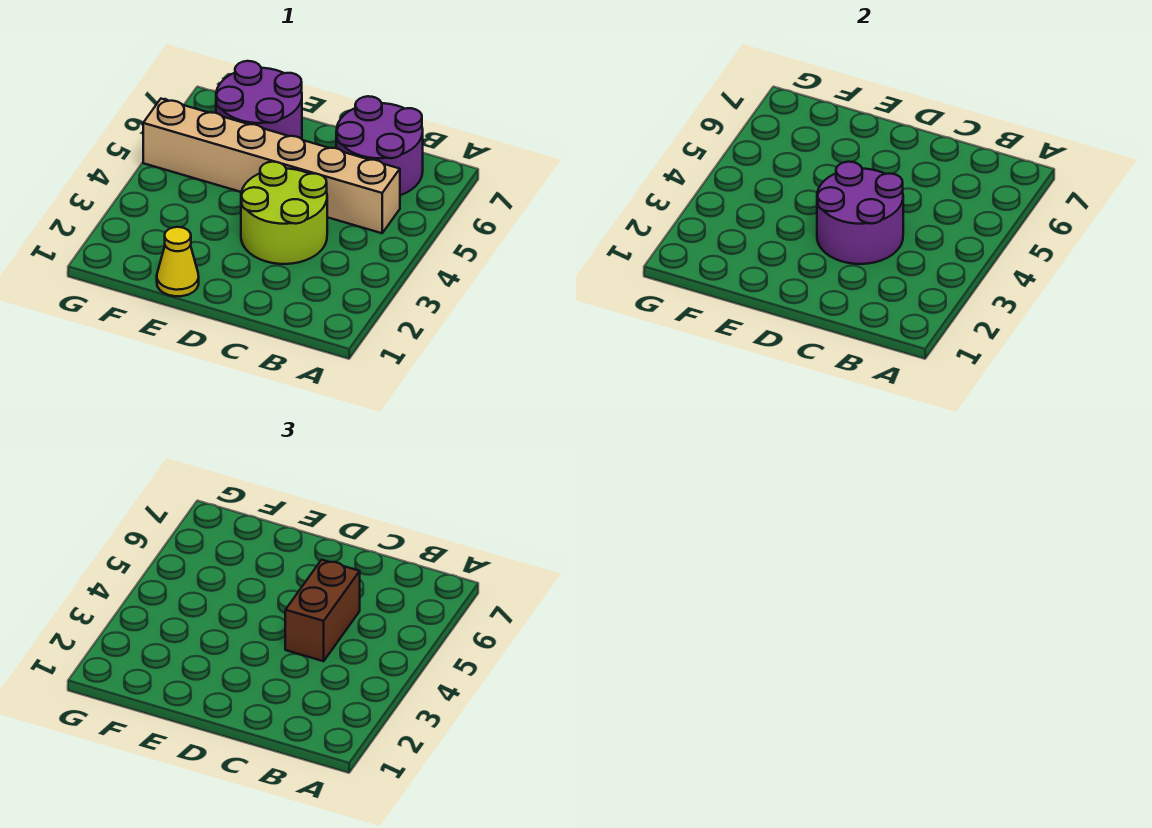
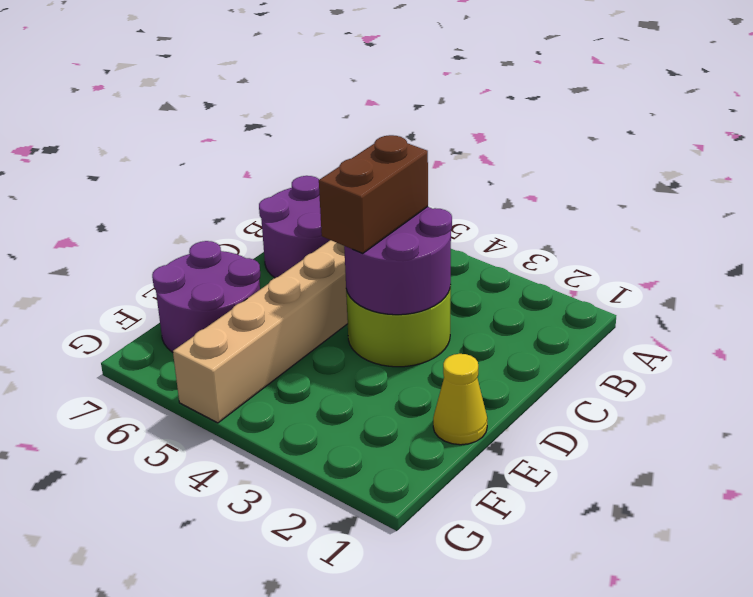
brown brick C4:C5 level 3 -> brown brick C4:D4 level 3

